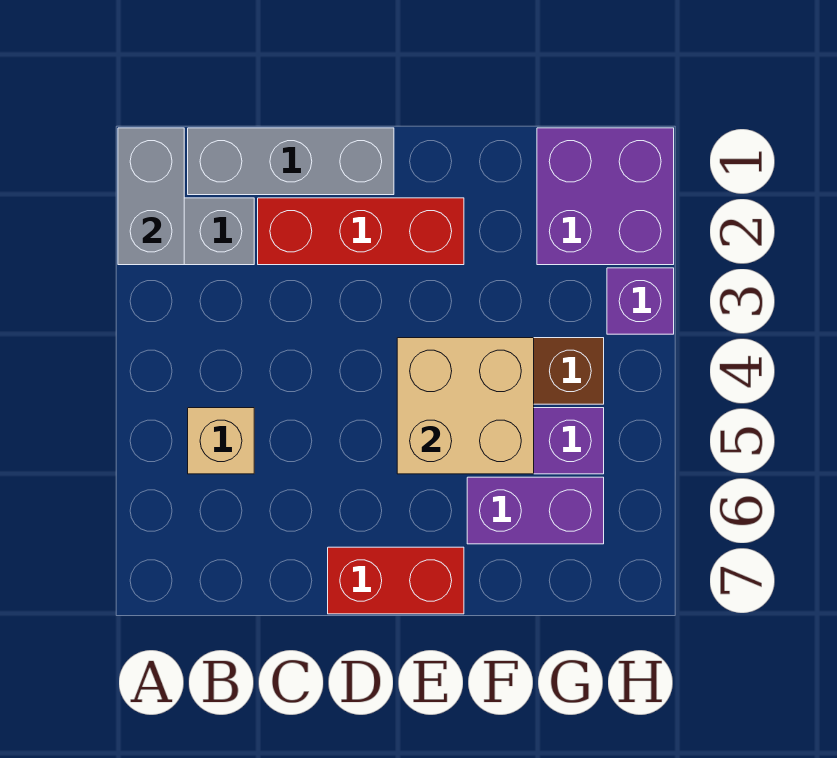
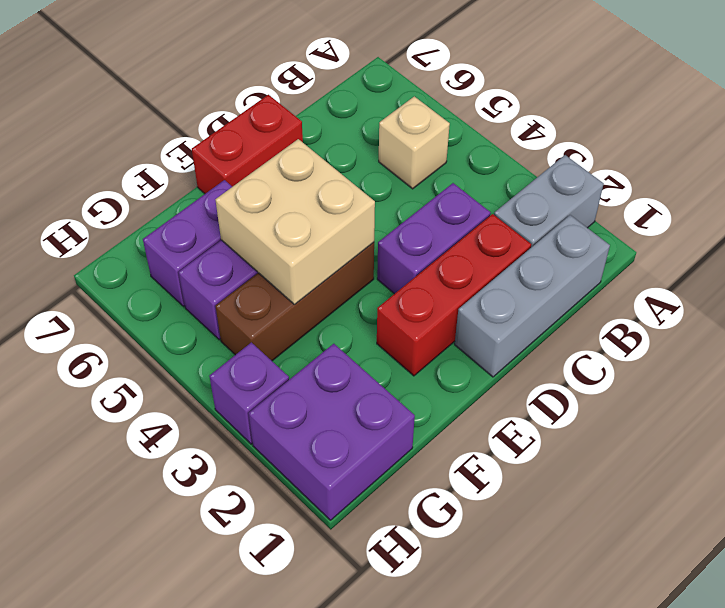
grey brick A1:A2 level 2 -> none
none -> purple brick C3:D3 level 1

